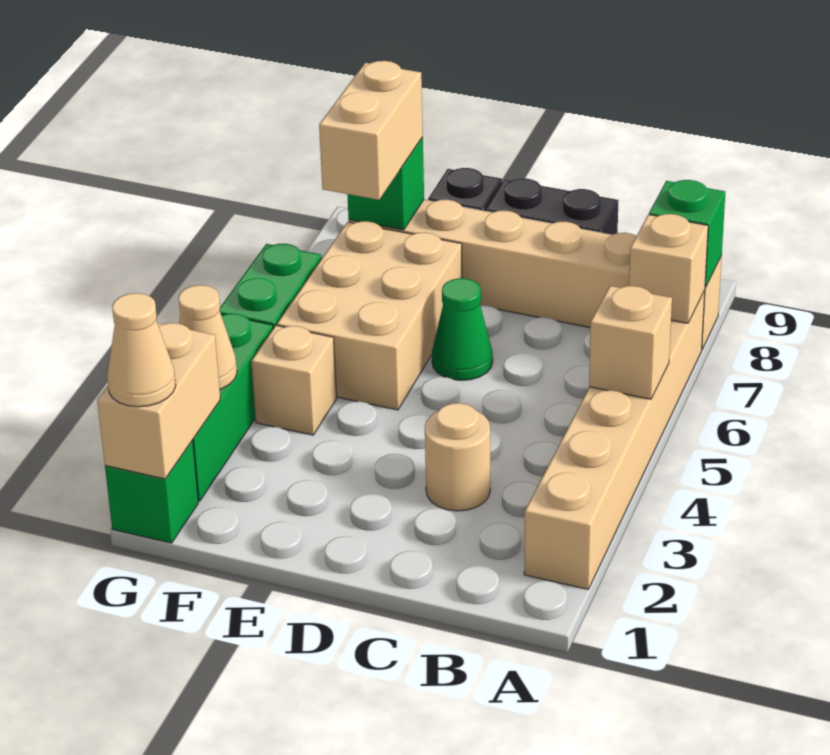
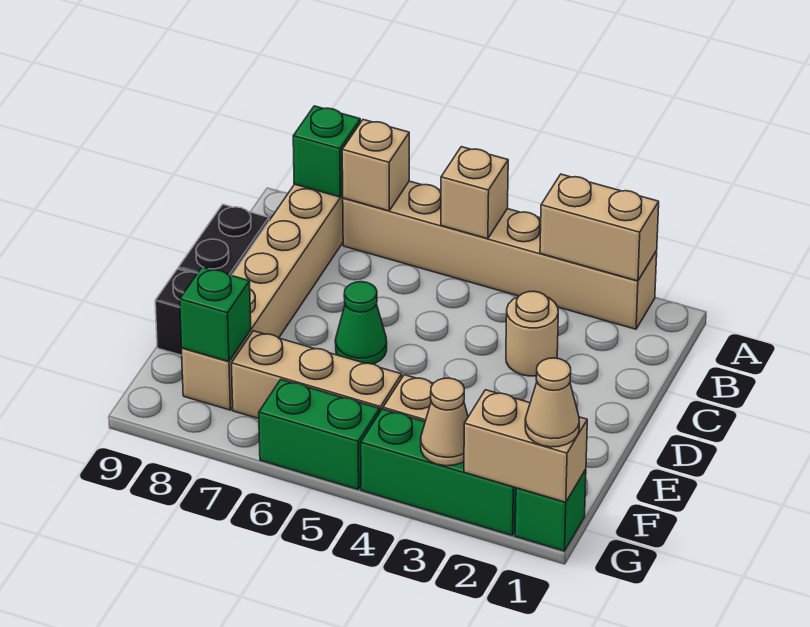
tan brick E5:F7 level 1 -> tan brick F5:F7 level 1
tan brick F7:F8 level 3 -> tan brick A2:A3 level 2

